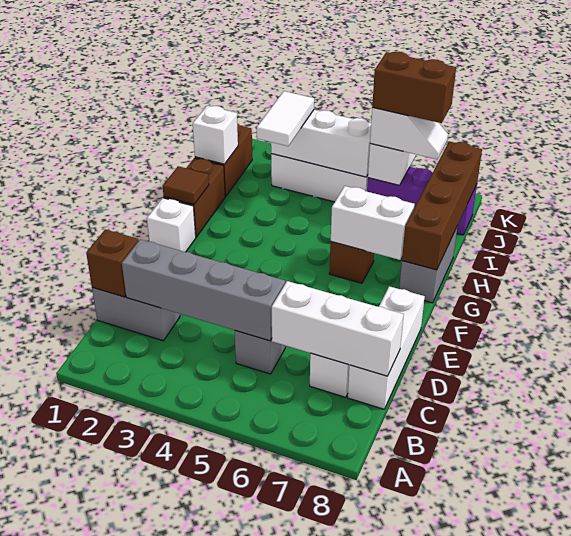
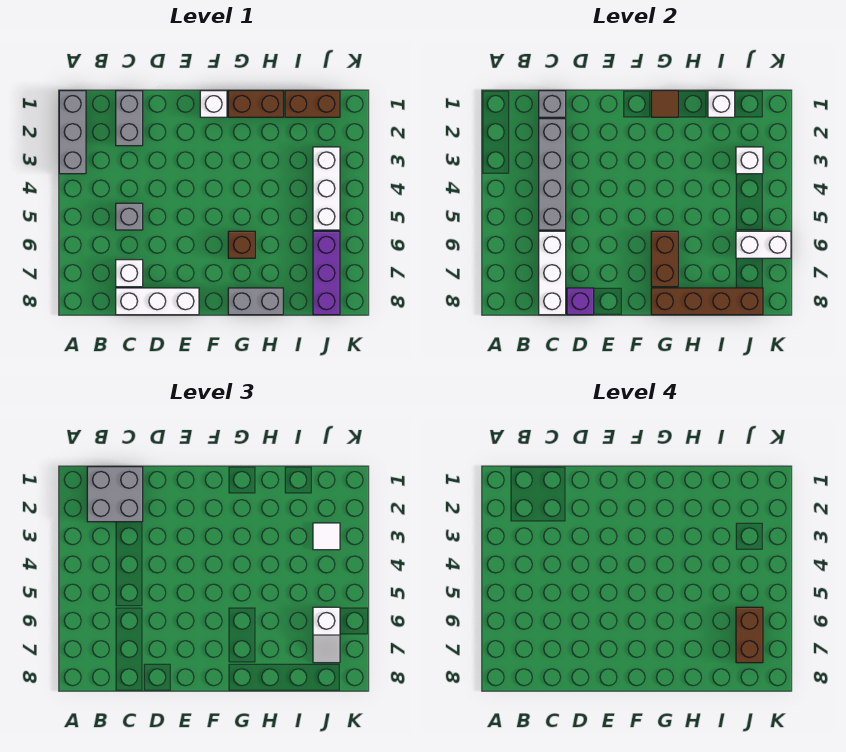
none -> grey brick A1:A3 level 1
none -> grey brick B1:C2 level 3
brown brick C1 level 2 -> grey brick C1 level 2
none -> purple brick D8 level 2
white brick G6:G7 level 2 -> brown brick G6:G7 level 2
white tile I3:J3 level 3 -> white tile J3 level 3
white brick J3:J5 level 2 -> white brick J3 level 2

